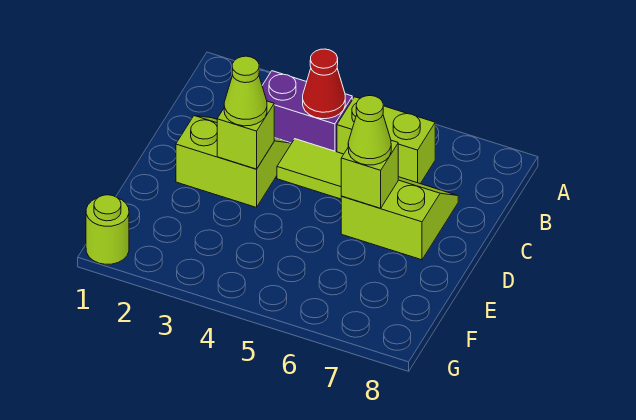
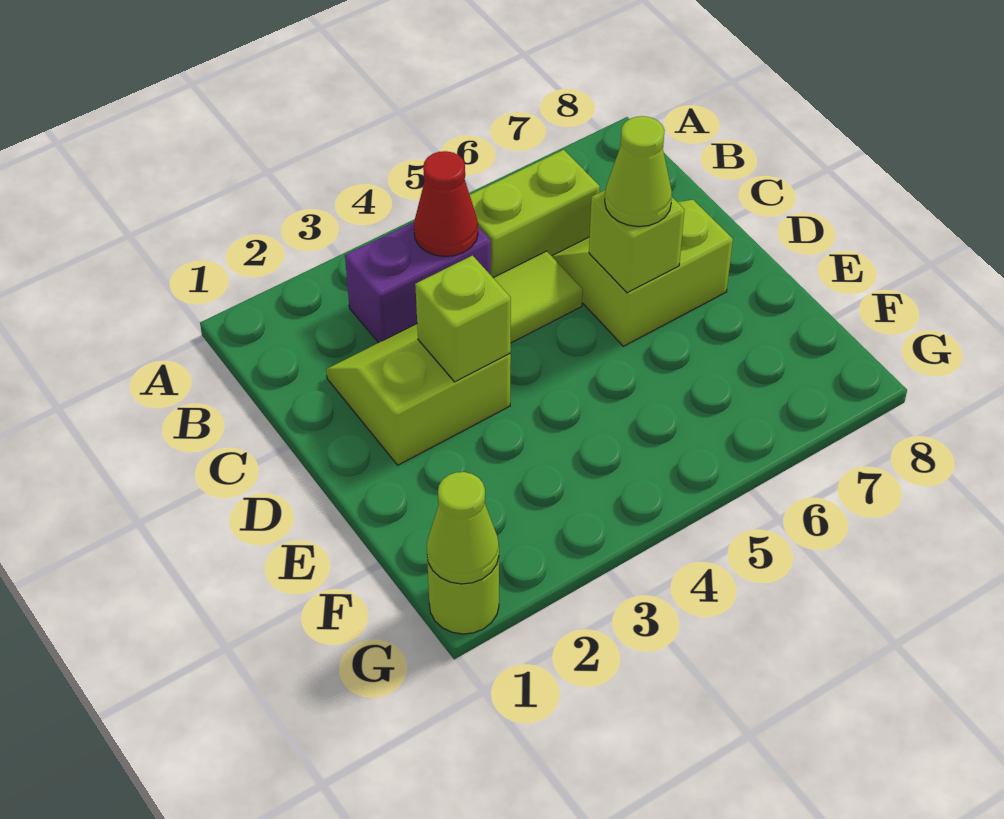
lime cone D3 level 3 -> lime cone G1 level 2

